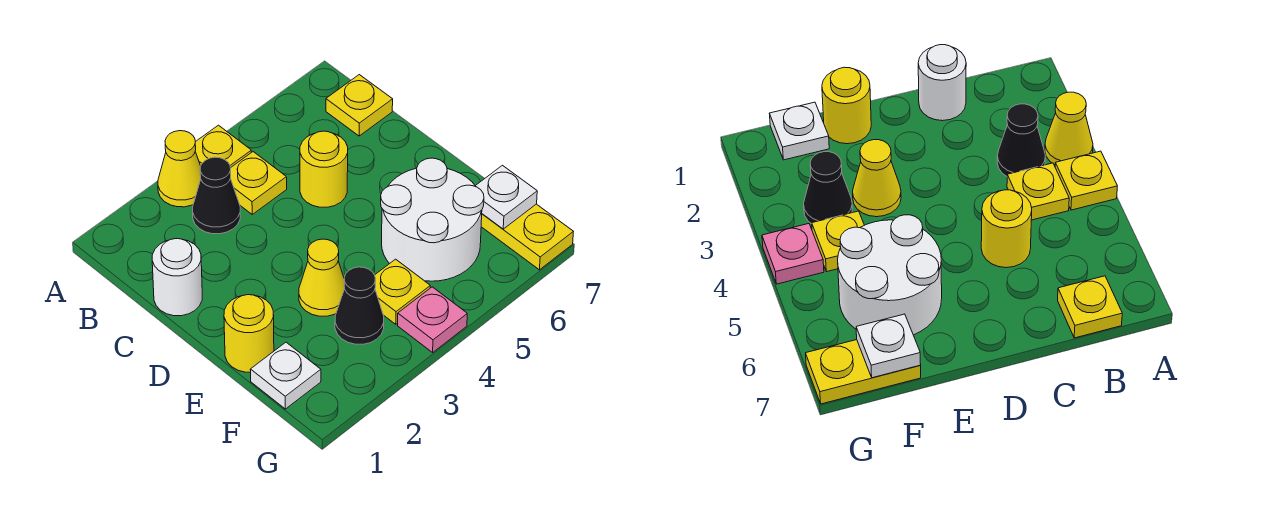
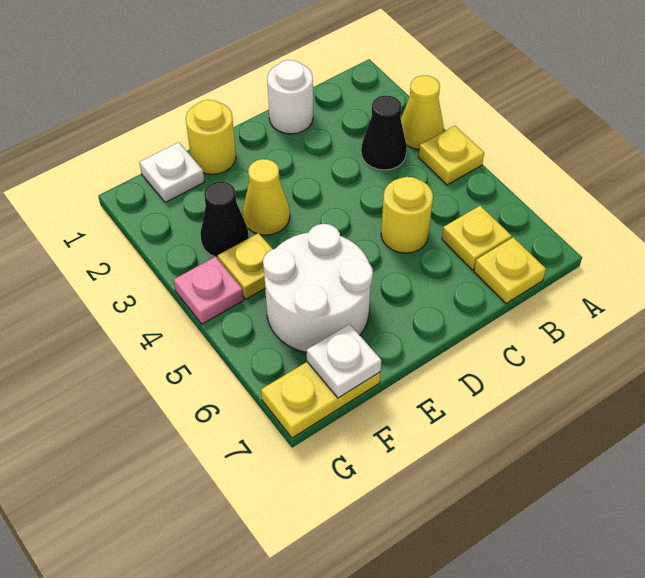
yellow plate B4 level 1 -> yellow plate B6 level 1

